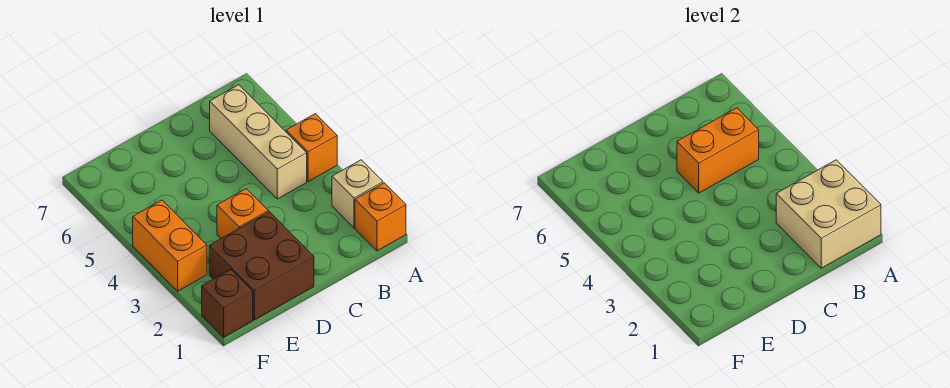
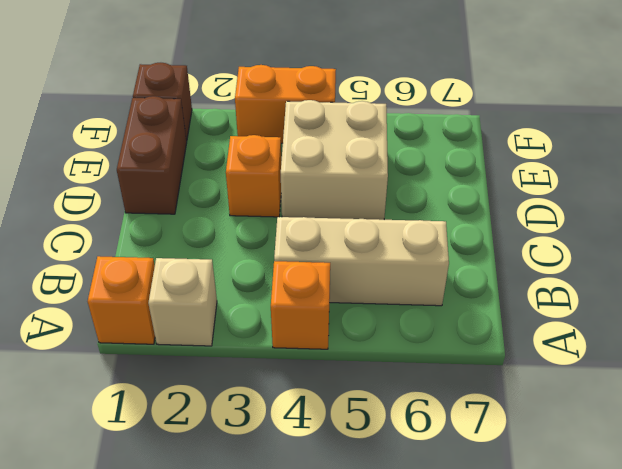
tan brick A1:B2 level 2 -> tan brick D4:E5 level 1
orange brick B5:C5 level 2 -> none
brown brick D1:E2 level 1 -> brown brick D1:E1 level 1

